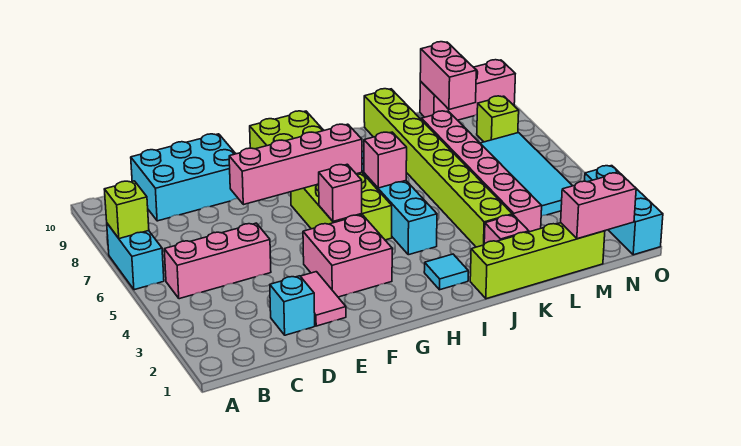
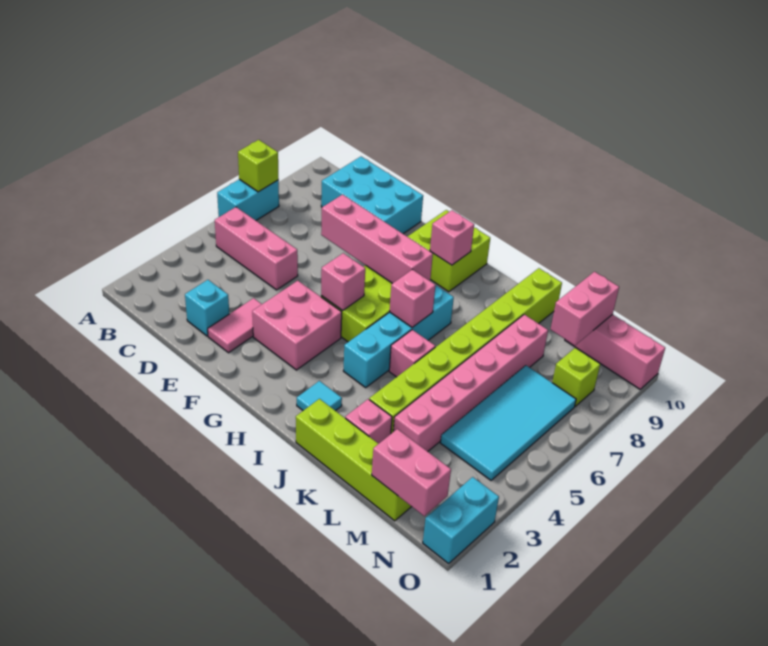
none -> pink brick H9 level 2
none -> pink brick J5 level 1
cyan brick O1:O3 level 1 -> cyan brick O1:O2 level 1

